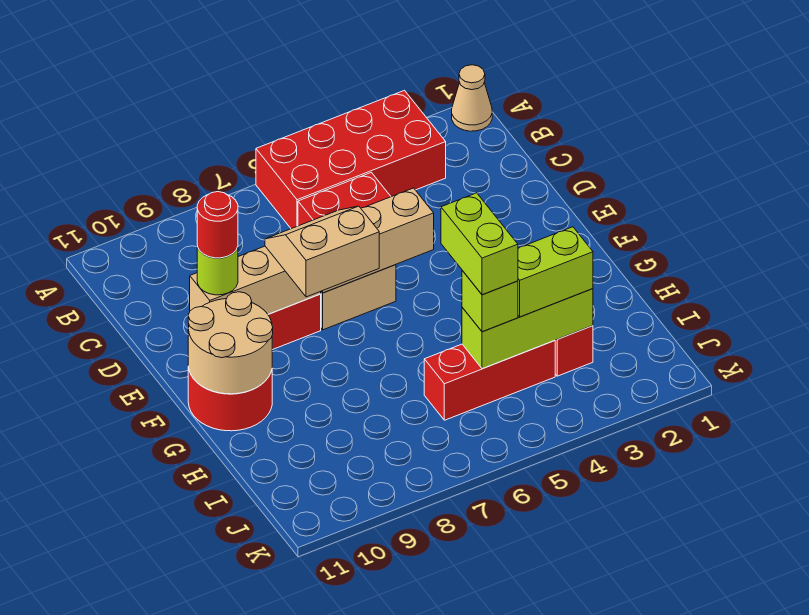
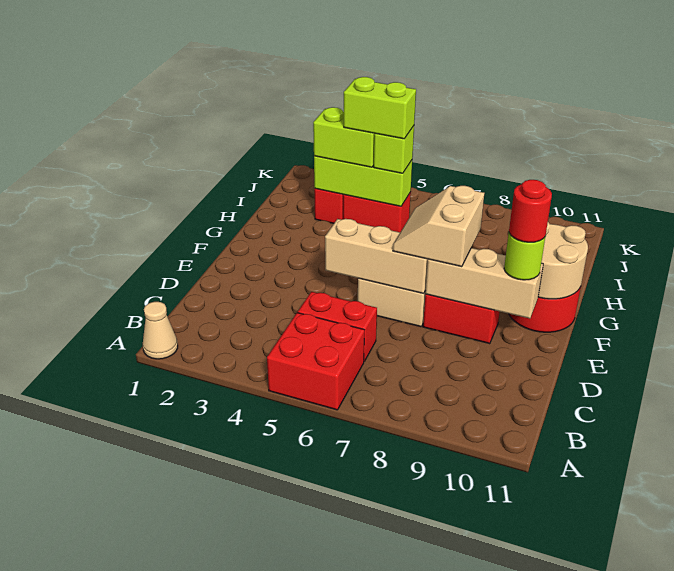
red brick A3:B6 level 1 -> red brick A5:B6 level 1
tan slope E7:F8 level 3 top F -> tan slope E7:F8 level 3 top 8
lime brick H5:I5 level 4 -> lime brick I4:I5 level 4
red brick I4:I6 level 1 -> red brick I4:I5 level 1

